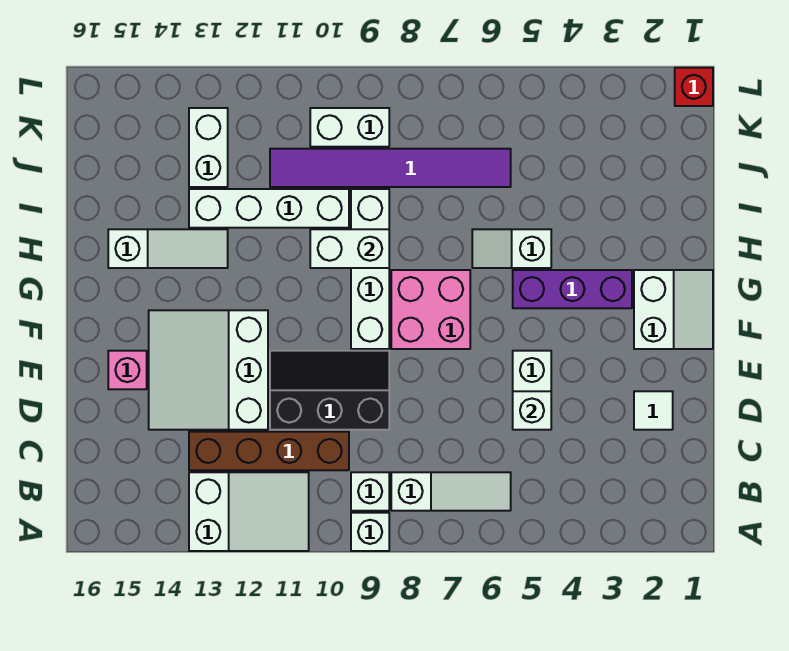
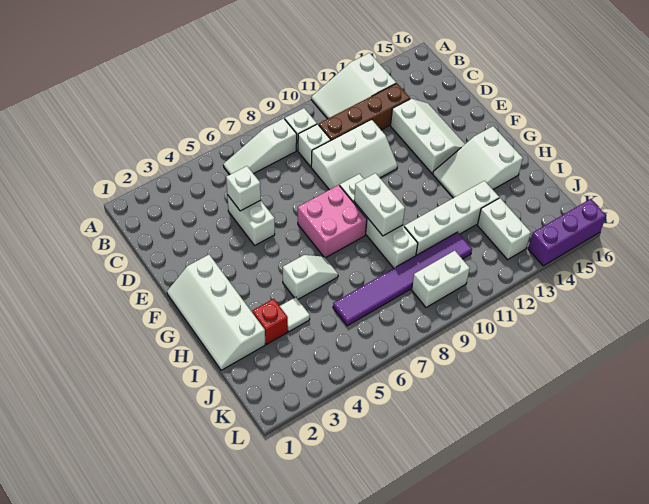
white brick A9 level 1 -> white brick C9 level 1
white tile D2 level 1 -> white tile I4 level 1
black slope D9:E11 level 1 top D -> white slope D9:E11 level 1 top D
white slope D12:F14 level 1 top 12 -> white slope D13:F14 level 1 top 13
pink brick E15 level 1 -> none
white slope F1:G2 level 1 top 2 -> white slope F1:I2 level 1 top 2
purple brick G3:G5 level 1 -> purple brick L14:L16 level 1
white brick H9:H10 level 2 -> white brick G9:H9 level 2
white slope H13:H15 level 1 top 15 -> white slope G13:H15 level 1 top 15
red brick L1 level 1 -> red brick I3 level 1

